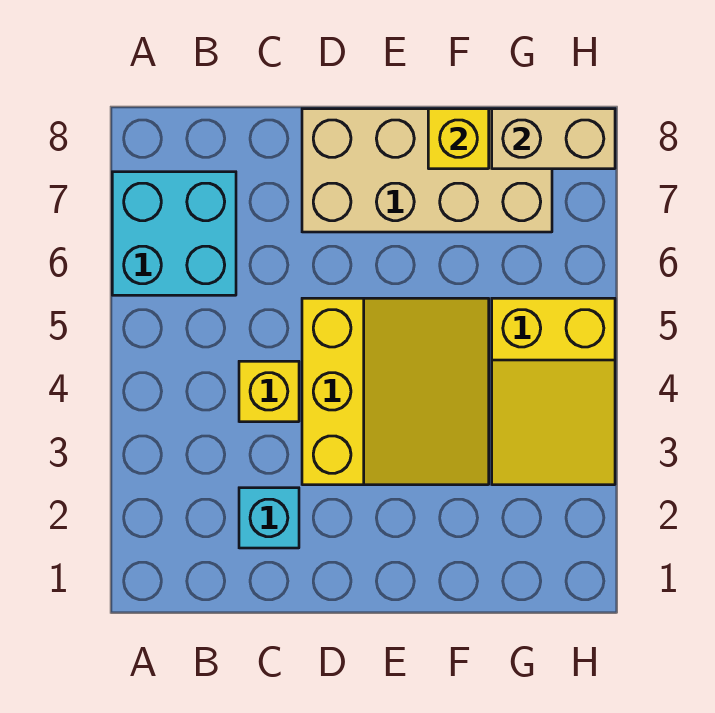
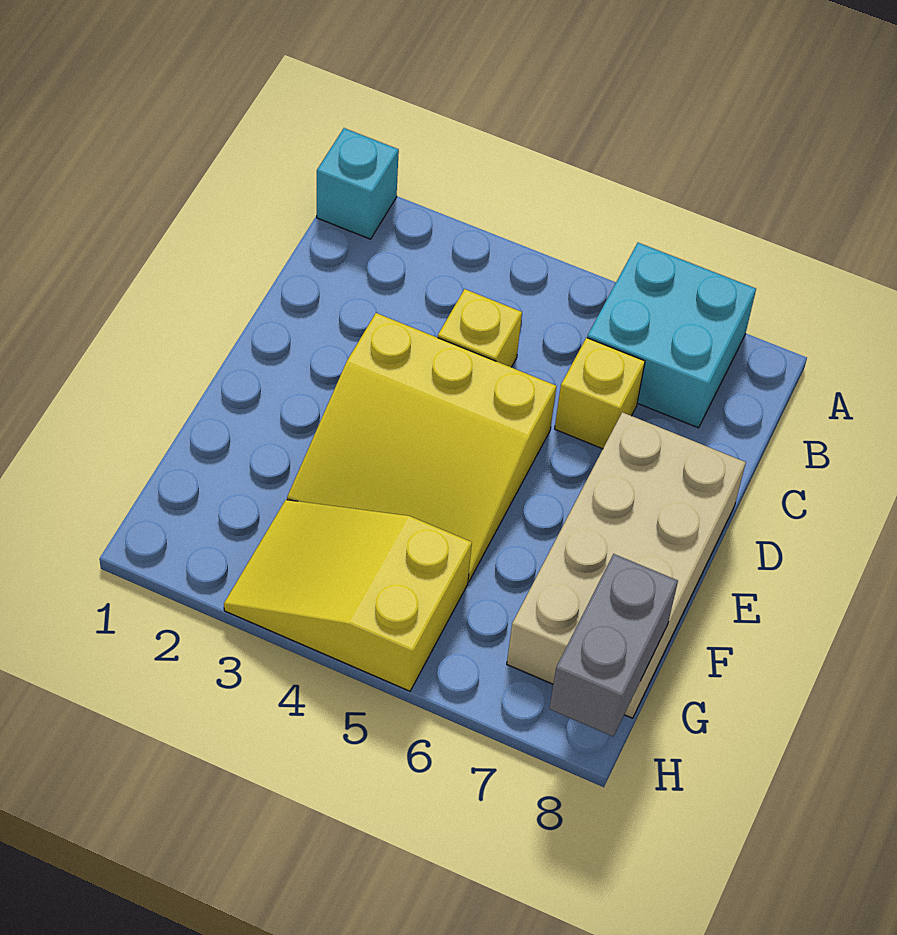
cyan brick C2 level 1 -> cyan brick A1 level 1
yellow brick F8 level 2 -> yellow brick C6 level 1
tan brick G8:H8 level 2 -> grey brick G8:H8 level 2

